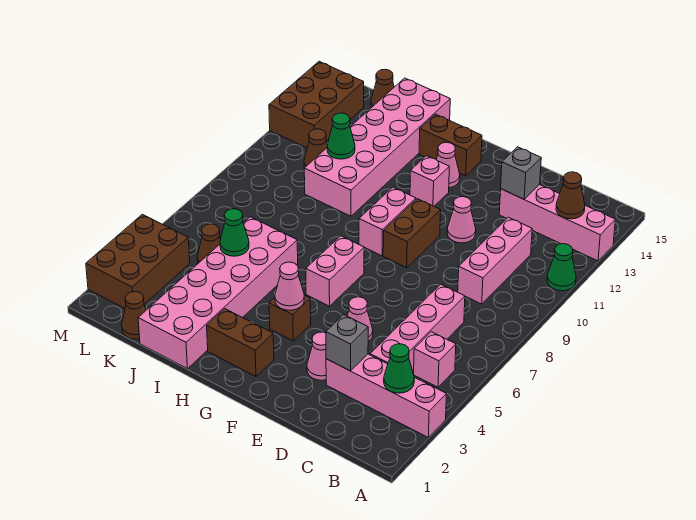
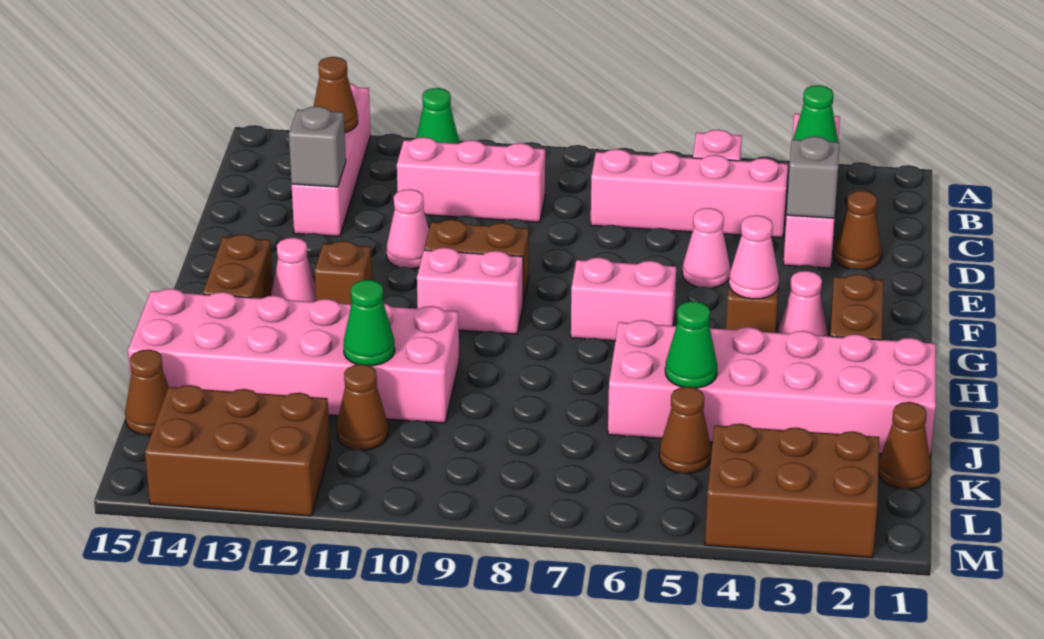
none -> brown cone D2 level 1
pink cone E3 level 1 -> pink cone G3 level 1
pink brick G12 level 1 -> brown brick G12 level 1

